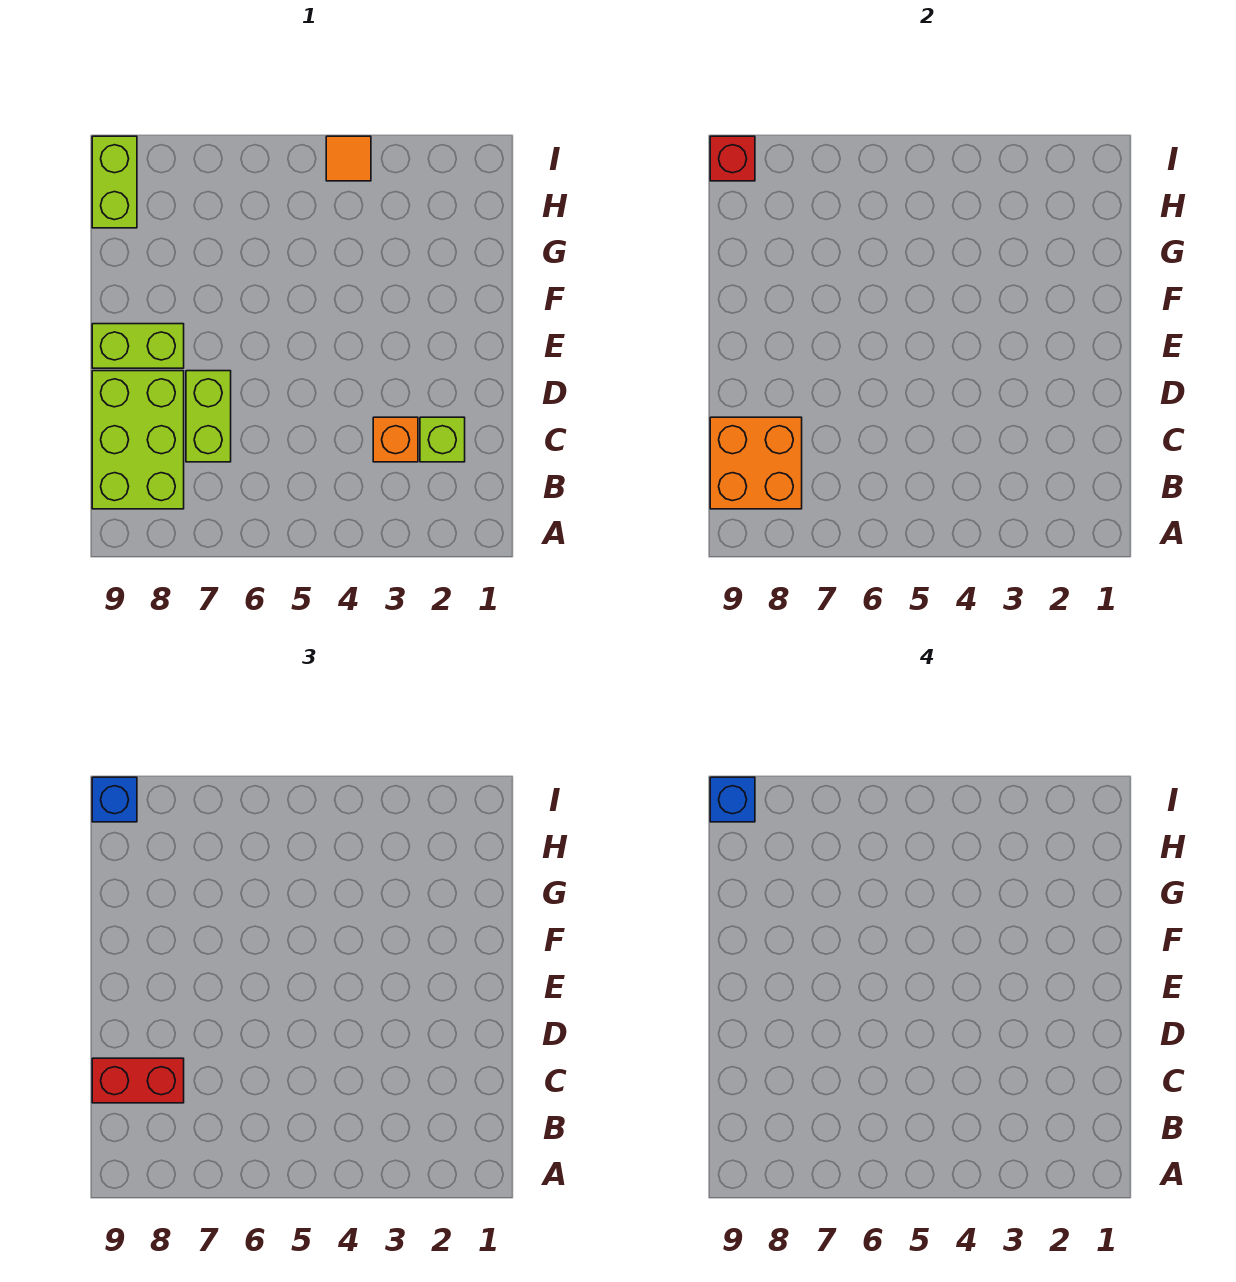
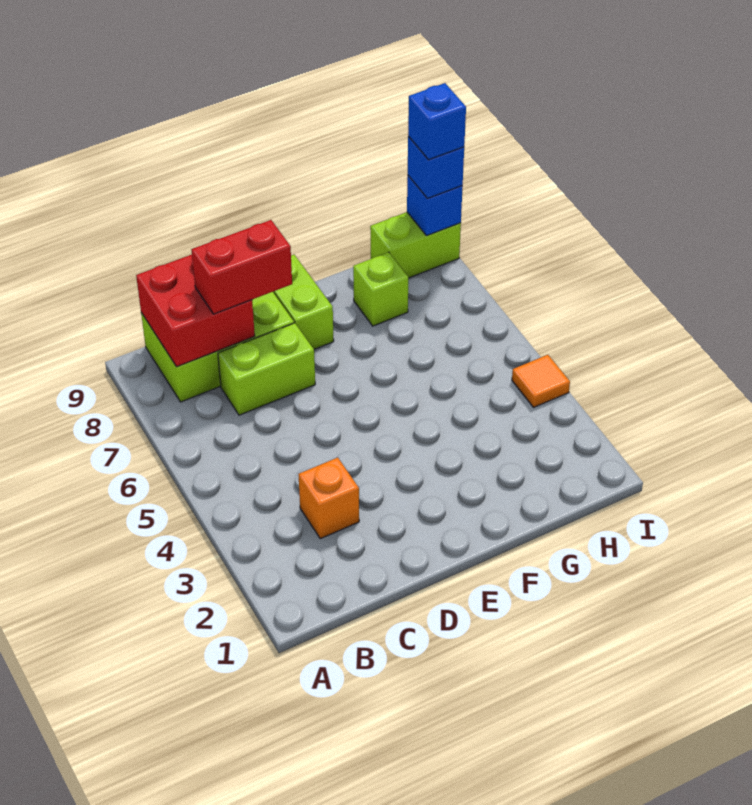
orange brick B8:C9 level 2 -> red brick B8:C9 level 2
lime brick C2 level 1 -> lime brick G8 level 1
red brick C8:C9 level 3 -> red brick C8:D8 level 3
red brick I9 level 2 -> blue brick I9 level 2

